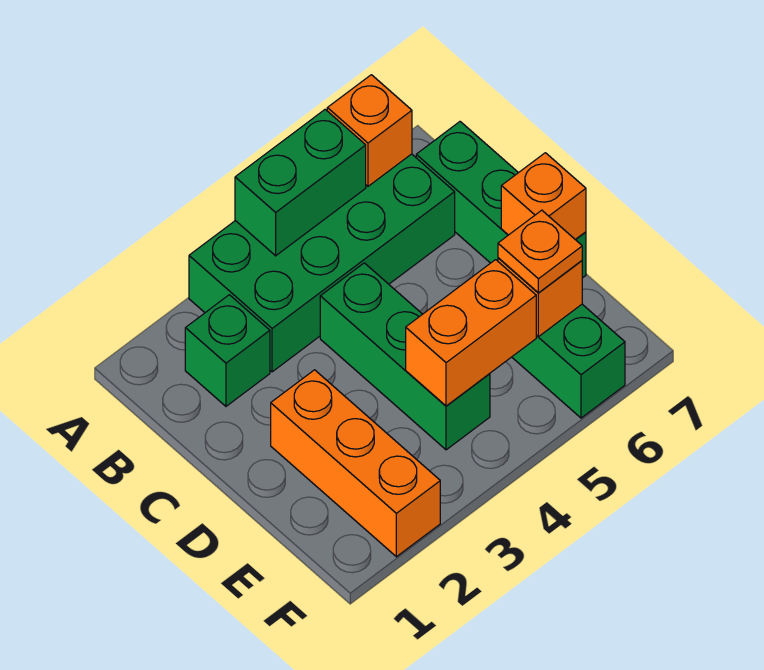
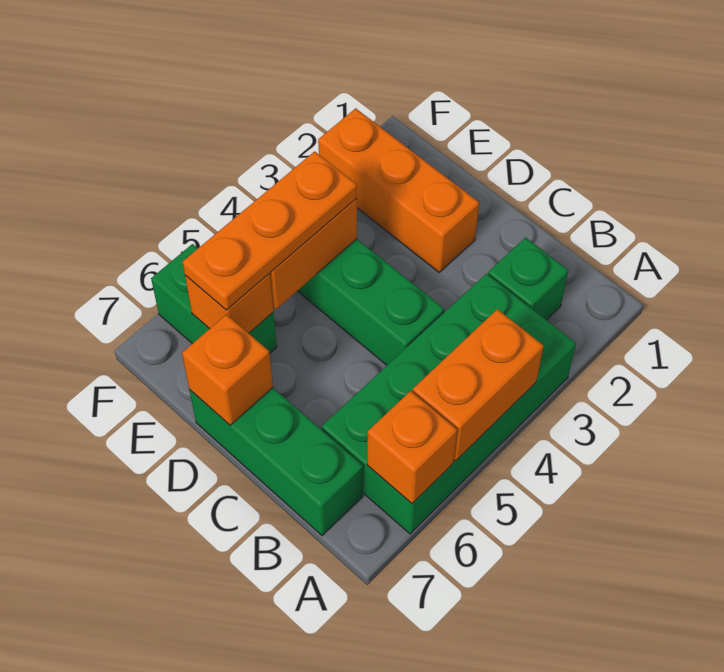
green brick A4:A5 level 2 -> orange brick A4:A5 level 2
orange plate E6 level 3 -> orange plate E4:E6 level 3

